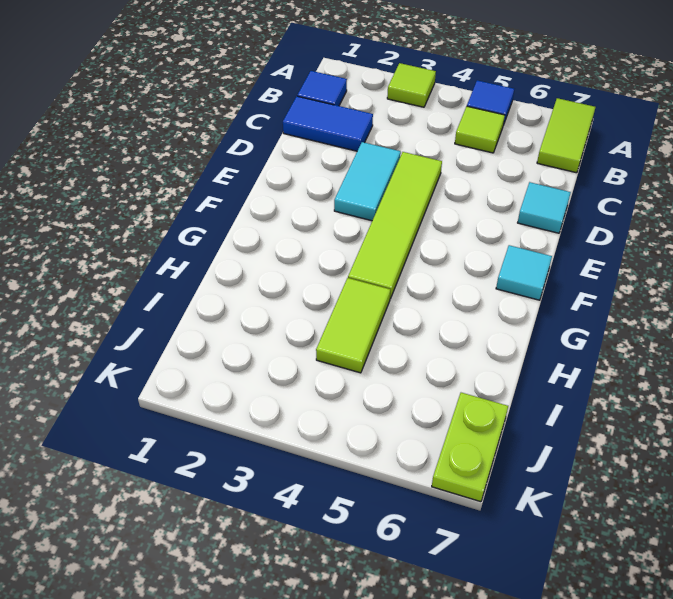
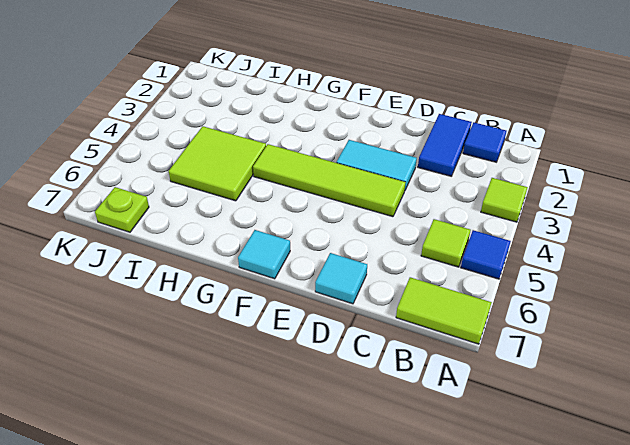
lime tile H4:I4 level 1 -> lime tile H4:I5 level 1
lime plate J7:K7 level 1 -> lime plate J7 level 1

